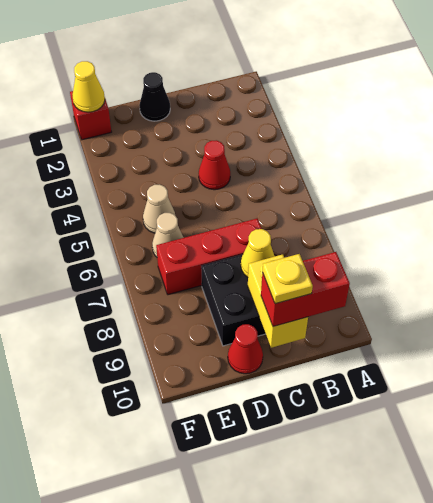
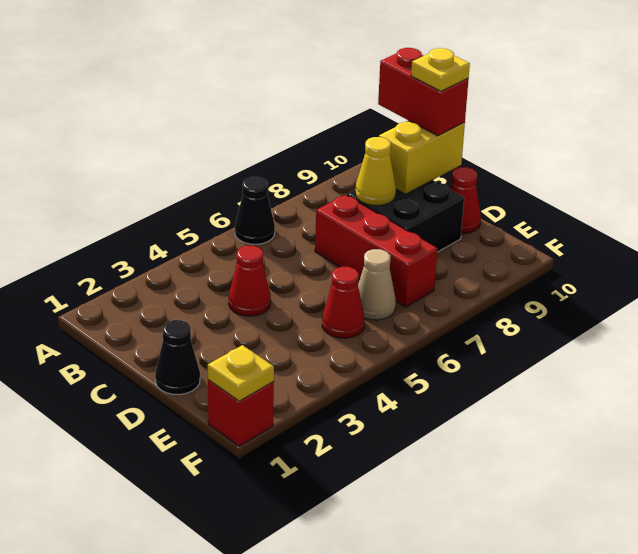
none -> black cone A6 level 1
tan cone E5 level 1 -> red cone E5 level 1
yellow cone F1 level 2 -> yellow plate F1 level 2

